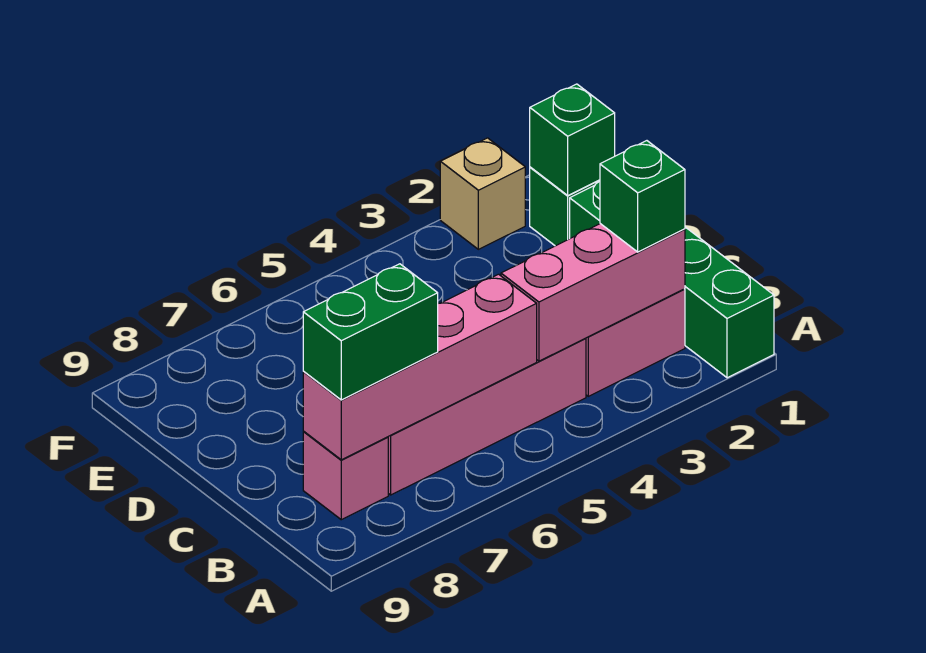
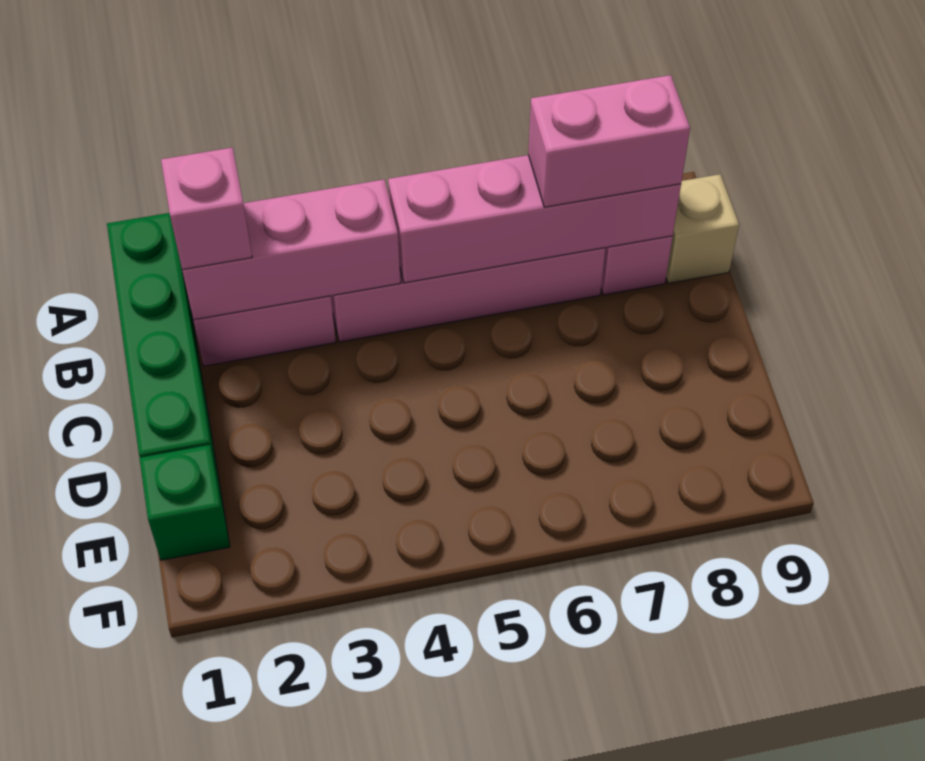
green brick B2 level 3 -> pink brick B2 level 3
green brick B7:B8 level 3 -> pink brick B7:B8 level 3
green brick E1 level 2 -> none
tan brick F2 level 1 -> tan brick B9 level 1

